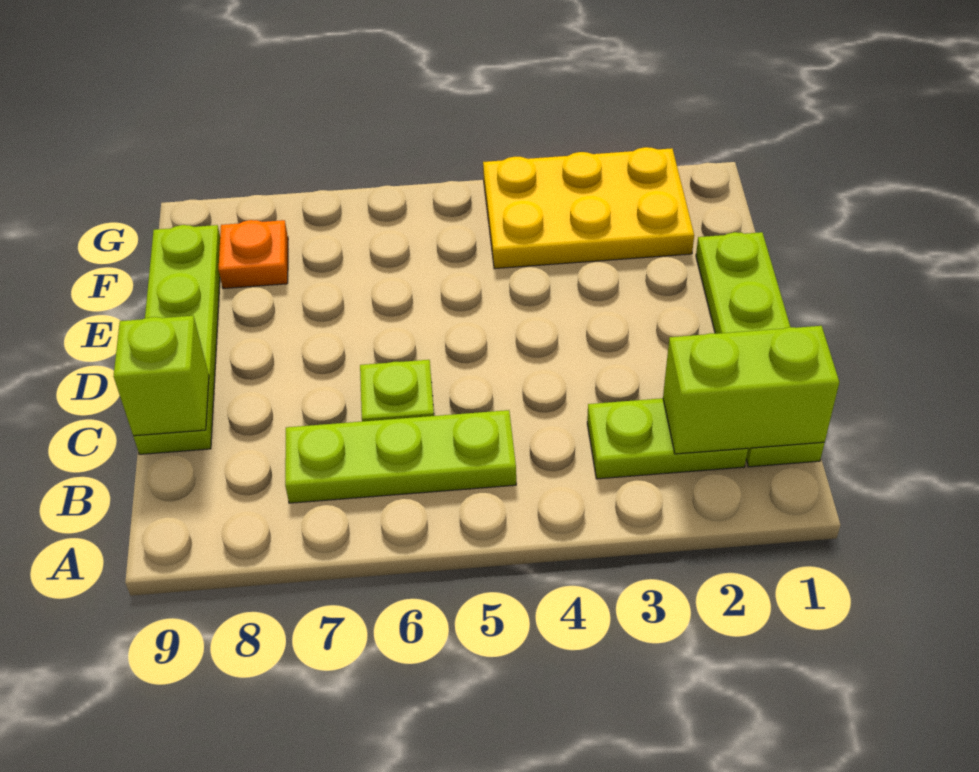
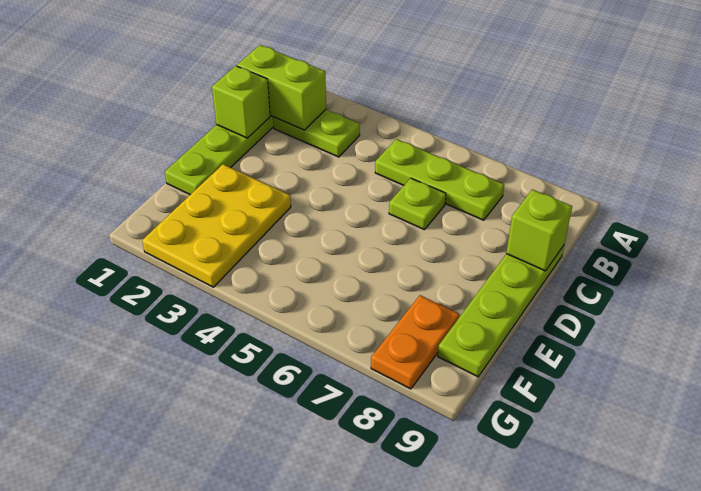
none -> lime brick C1 level 2
yellow plate F2:G4 level 1 -> yellow plate E2:G3 level 1
orange plate F8 level 1 -> orange plate F8:G8 level 1

